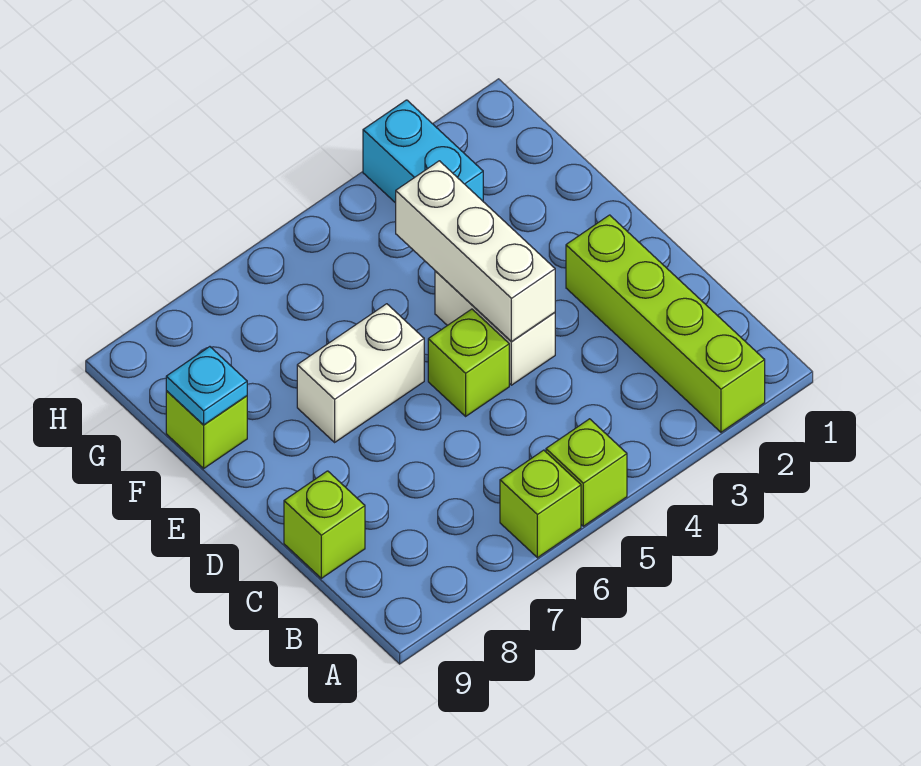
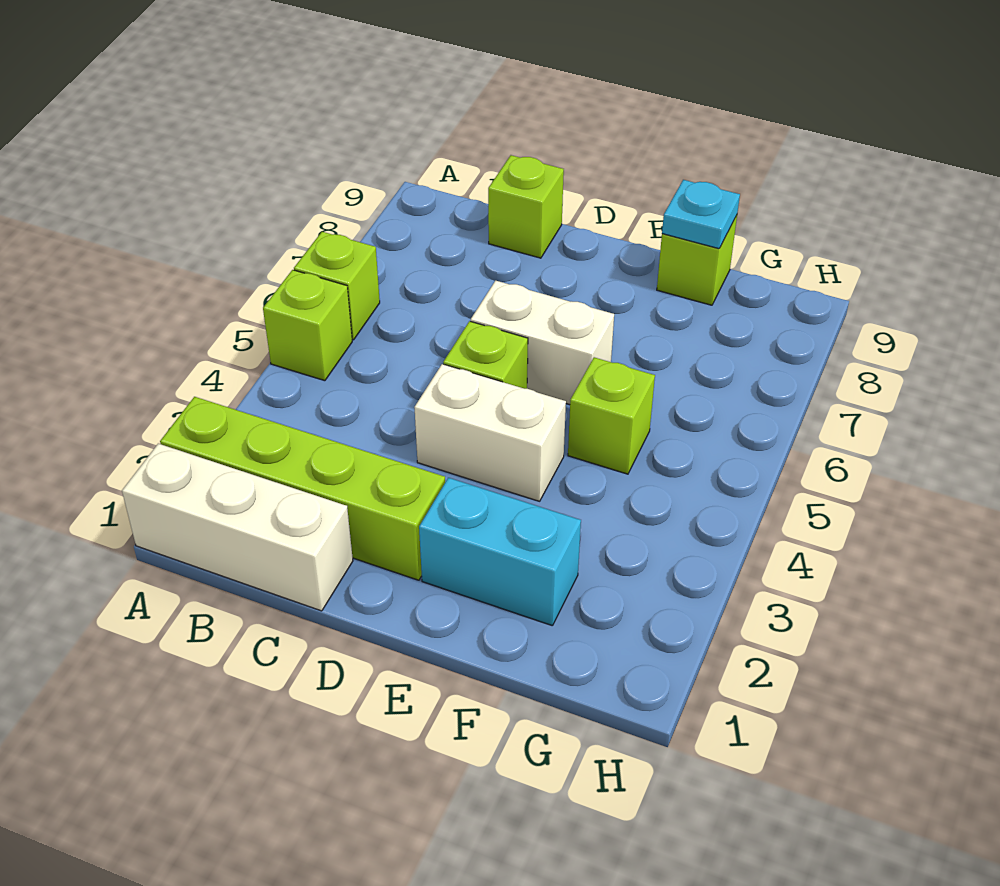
white brick D4:F4 level 2 -> white brick A1:C1 level 1
white brick E6:E7 level 1 -> white brick D6:E6 level 1
none -> lime brick F5 level 1
cyan brick G3:H3 level 1 -> cyan brick E2:F2 level 1

